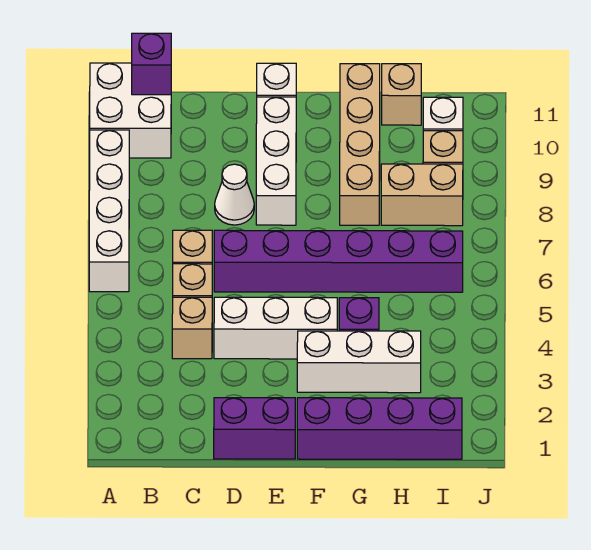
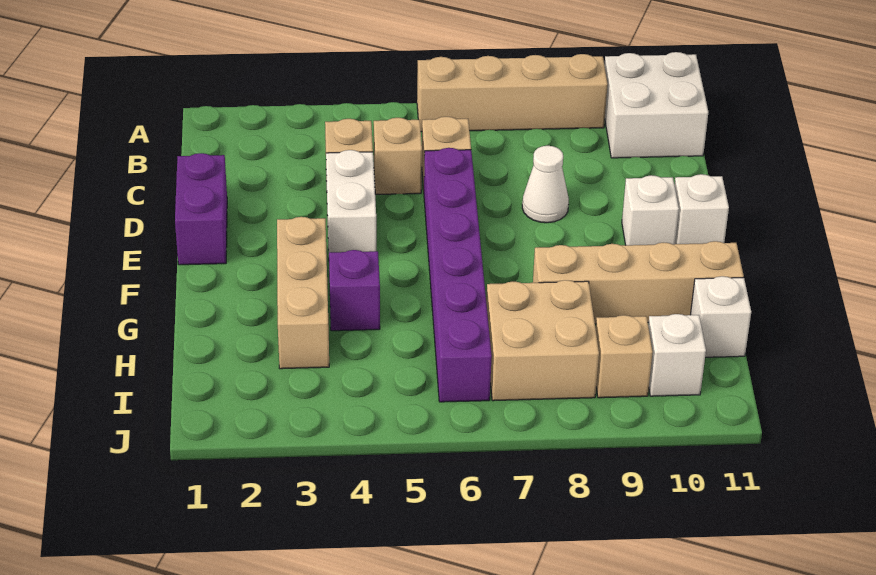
white brick A6:A9 level 1 -> tan brick A6:A9 level 1
purple brick B11 level 2 -> none
white brick D4:F4 level 1 -> white brick D4:E4 level 1
white brick E8:E10 level 1 -> white brick E10 level 1
purple brick F1:I1 level 1 -> none
white brick F3:H3 level 1 -> tan brick F3:H3 level 1
tan brick H8:I8 level 1 -> tan brick H7:I8 level 1
tan brick H11 level 1 -> white brick H11 level 1

